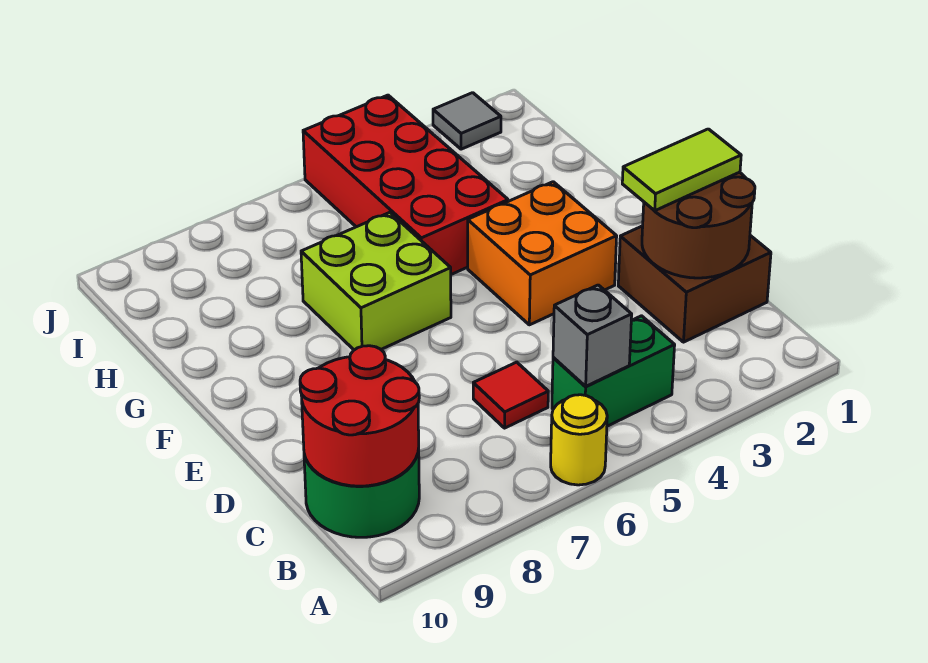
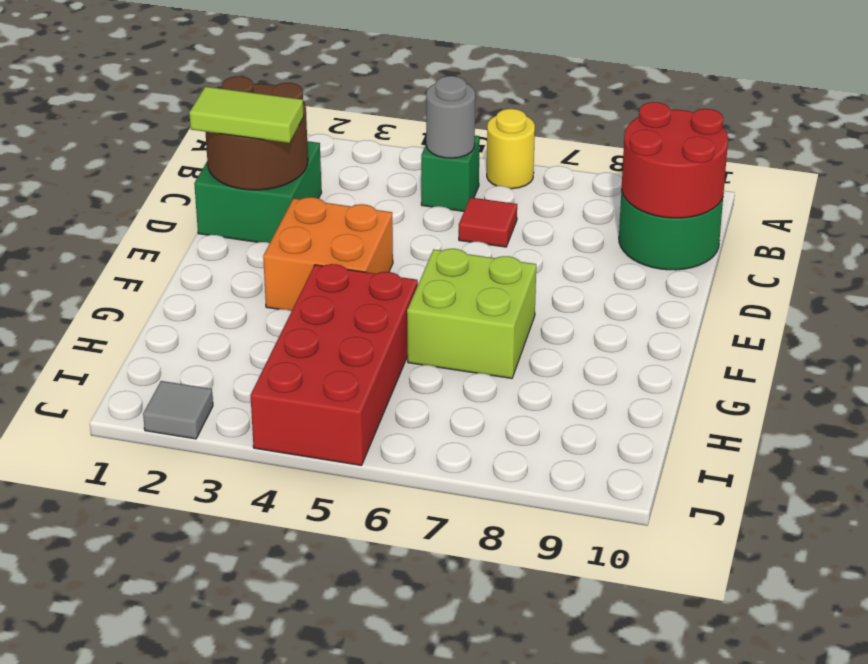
green brick B4:B5 level 1 -> green brick B5 level 1
grey brick B5 level 2 -> grey round brick B5 level 2
brown brick C1:D2 level 1 -> green brick C1:D2 level 1

